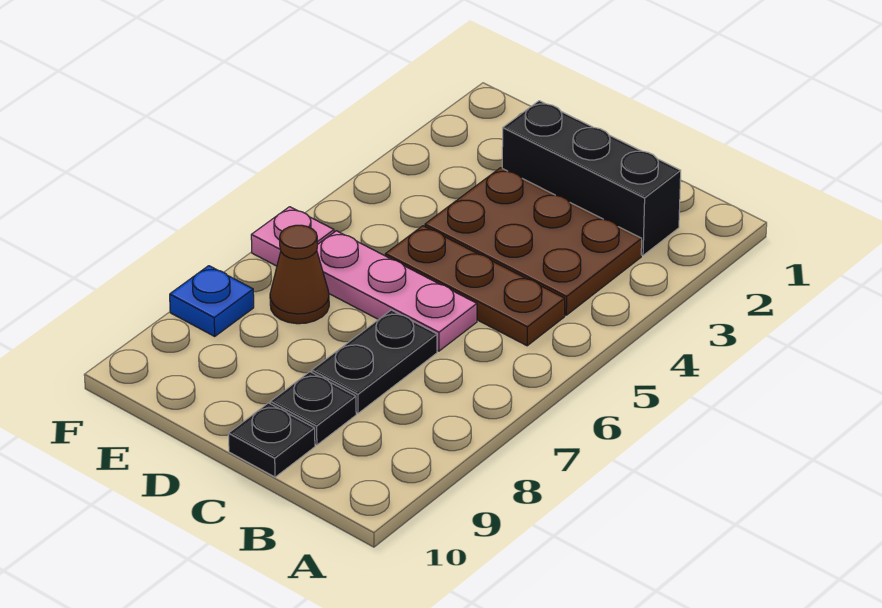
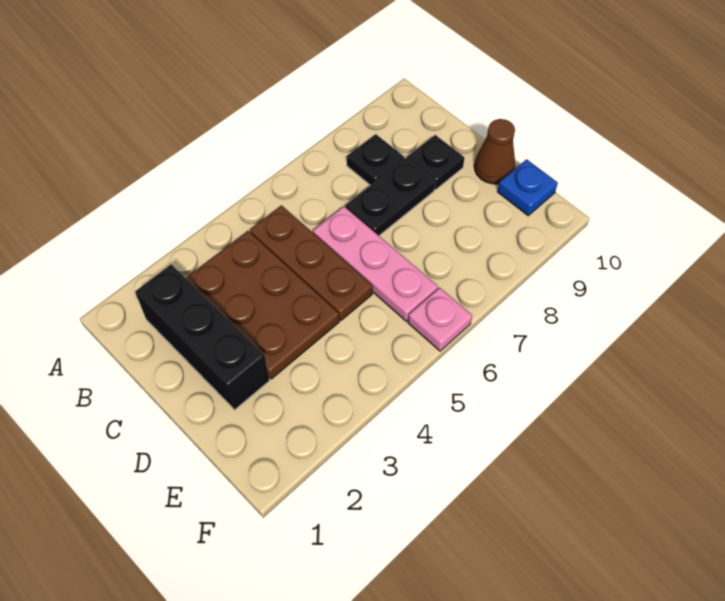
black plate C10 level 1 -> black plate B8 level 1
brown cone E7 level 1 -> brown cone D10 level 1
blue plate F8 level 1 -> blue plate E10 level 1

